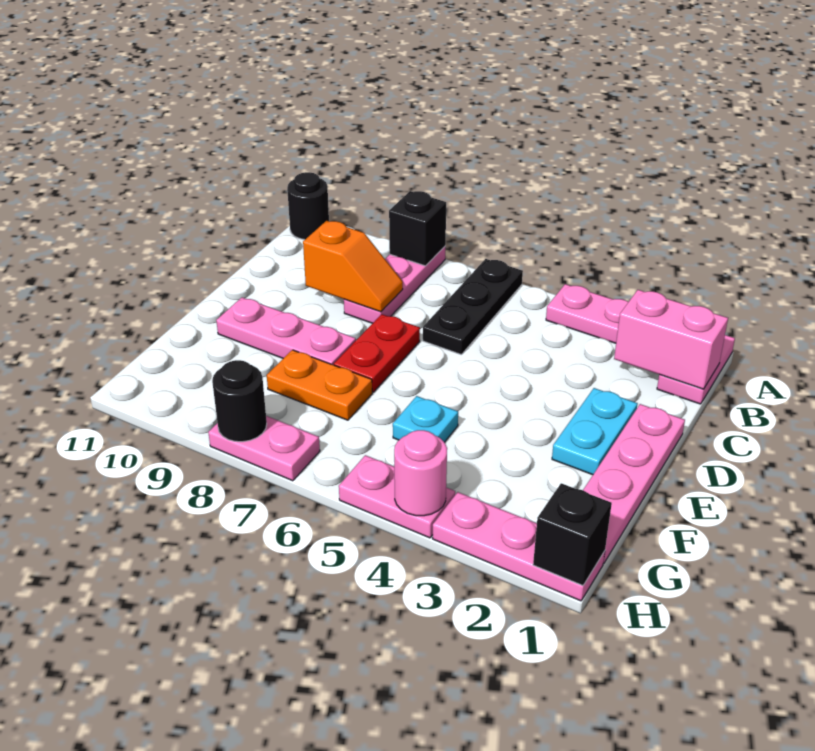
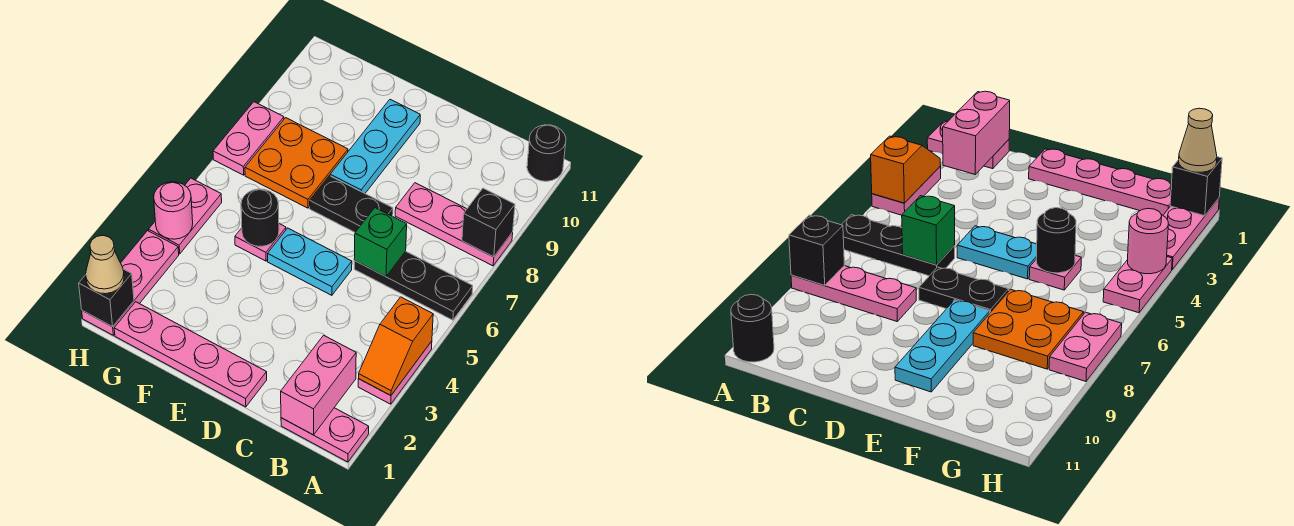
none -> green brick C6 level 2
orange slope C8:C9 level 2 top 9 -> orange slope A3:A4 level 2 top 4
cyan plate D2:E2 level 1 -> cyan plate D5:E5 level 1
red plate D7:E7 level 1 -> black plate D7:E7 level 1
pink plate E8:E10 level 1 -> cyan plate E8:E10 level 1
cyan plate F5 level 1 -> pink plate F5 level 1
orange plate F7:F8 level 1 -> orange plate F7:G8 level 1
none -> tan cone H1 level 3
black round brick H8 level 2 -> black round brick F5 level 2

